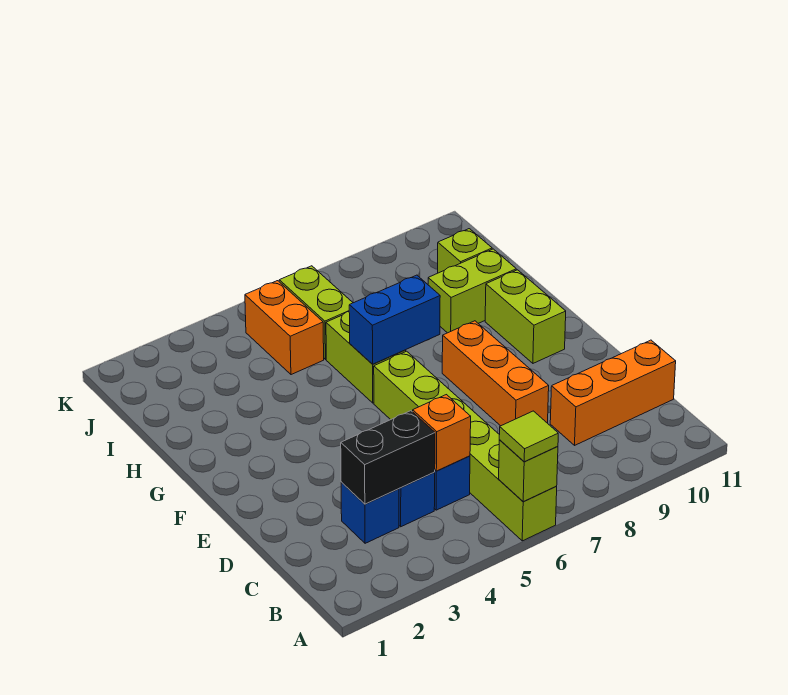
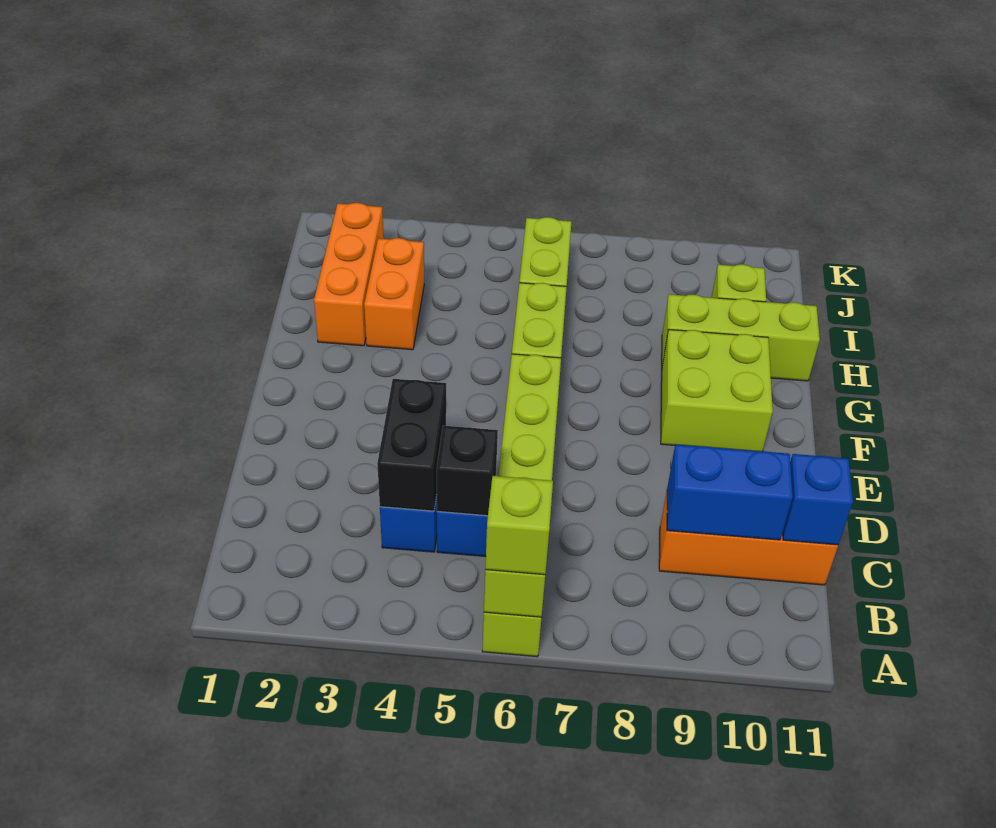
lime tile A6 level 3 -> lime brick A6 level 3
blue brick C3 level 1 -> blue brick C11 level 2
black brick C3:C4 level 2 -> black brick C4:D4 level 2
orange brick C5 level 2 -> black brick C5 level 2
orange brick D8:F8 level 1 -> orange brick H2:J2 level 1
lime brick F10:G10 level 1 -> lime brick F9:G10 level 1
blue brick G6:G7 level 2 -> blue brick C9:C10 level 2
lime brick H9:H10 level 1 -> lime brick H9:H11 level 1
orange brick I5:J5 level 1 -> orange brick H3:I3 level 1

